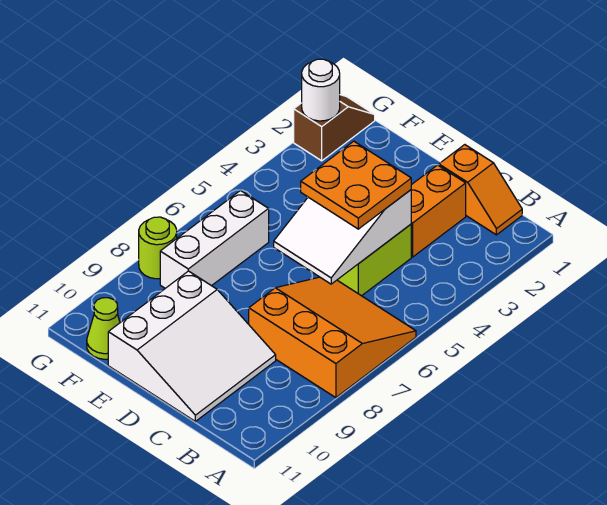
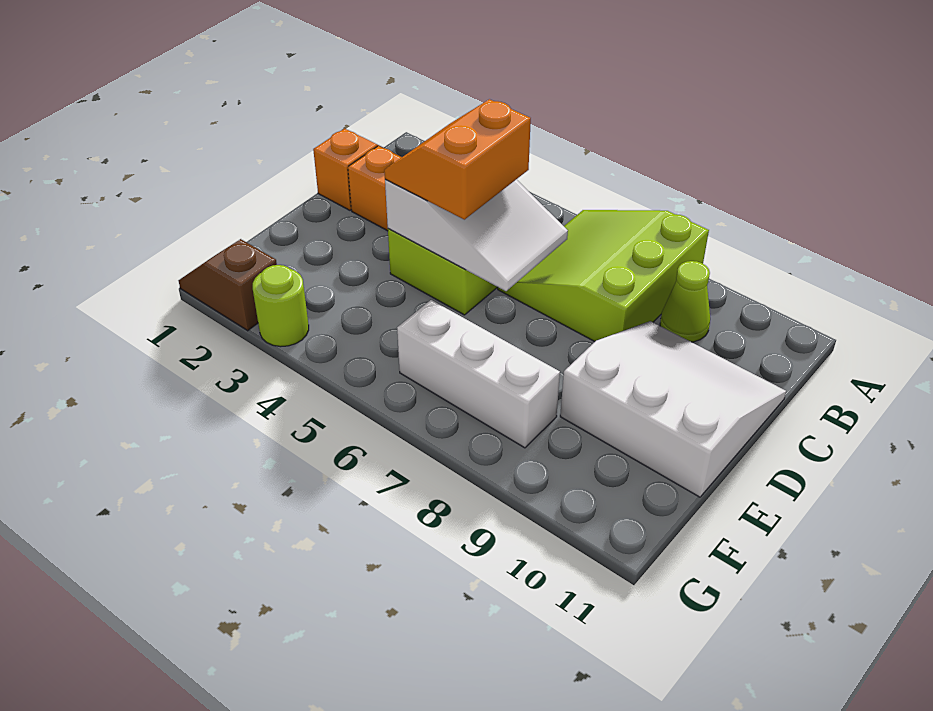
orange slope A6:C8 level 1 top 8 -> lime slope A6:C8 level 1 top 8
orange plate C4:D5 level 3 -> orange slope C4:D5 level 3 top 5
lime cone F11 level 1 -> lime cone B9 level 1
white round brick G2 level 2 -> none
lime round brick G8 level 1 -> lime round brick G3 level 1

